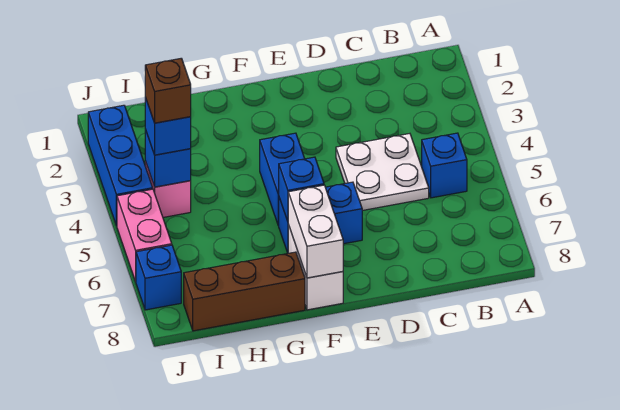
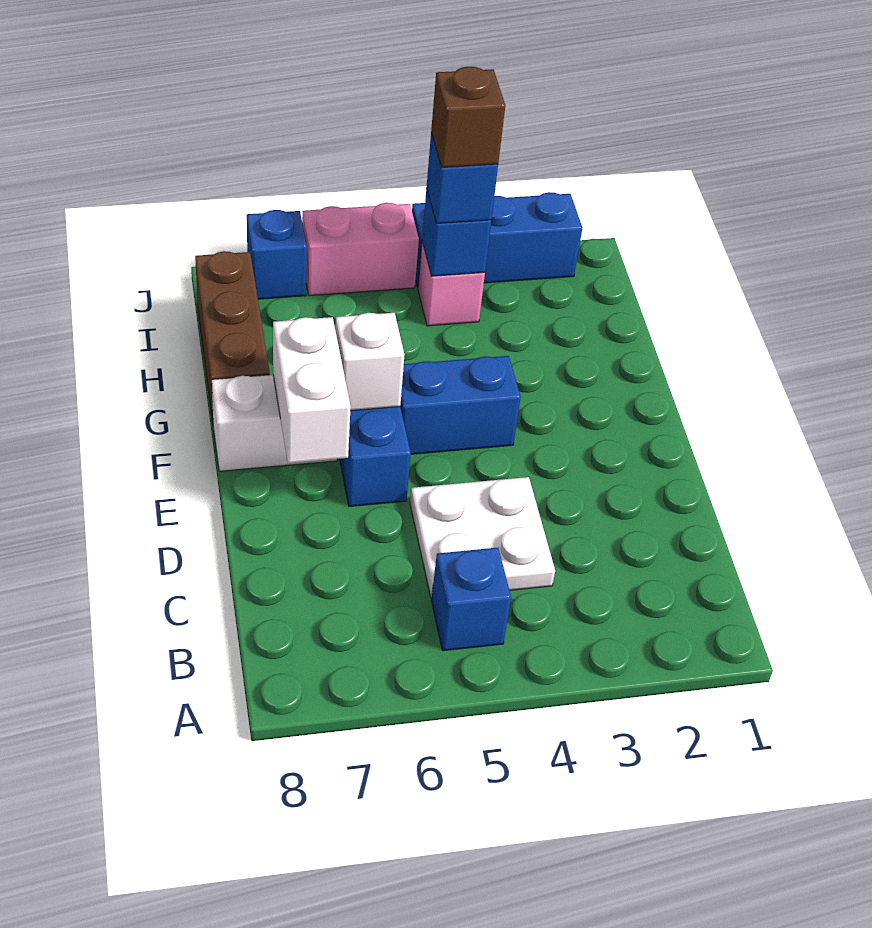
blue brick F6 level 2 -> white brick F6 level 2
white brick F7:F8 level 2 -> white brick E7:F7 level 2

